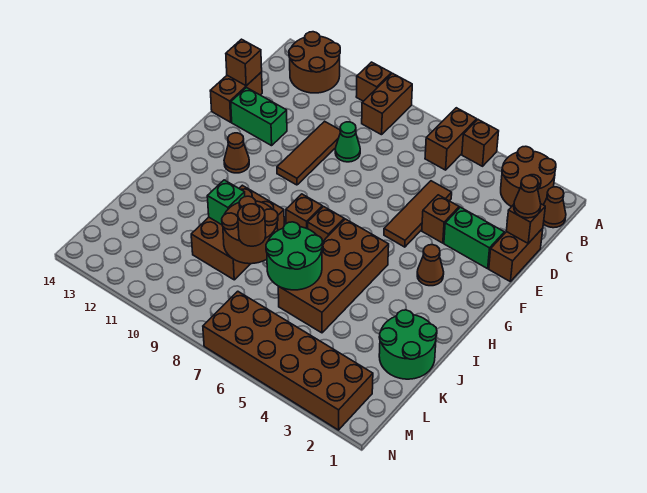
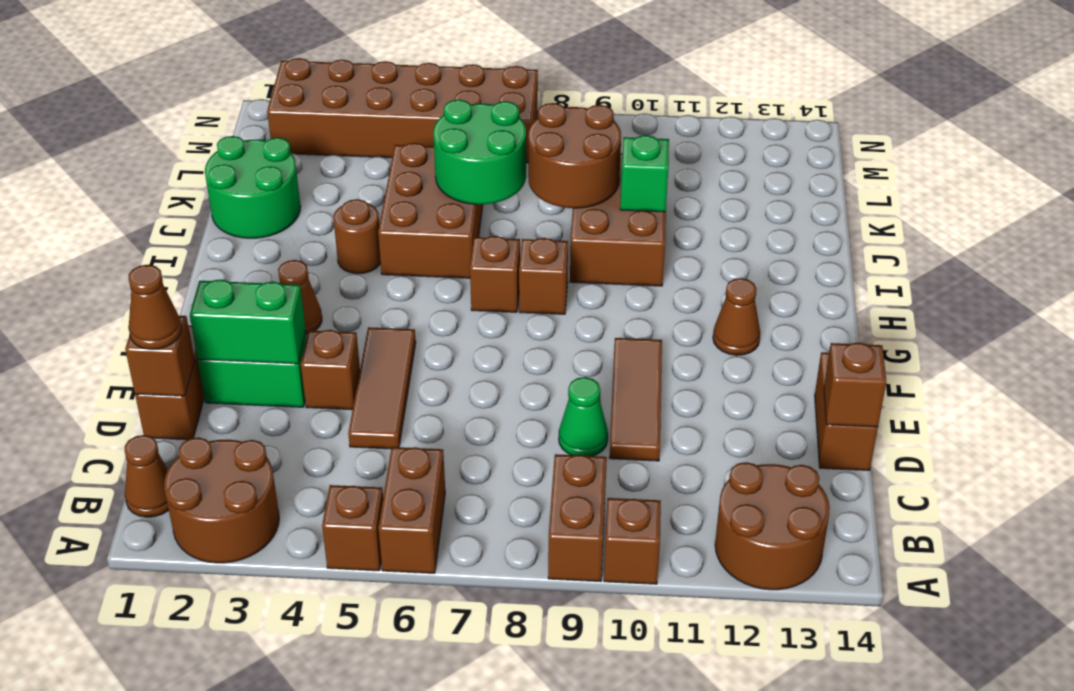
green brick E12:E13 level 1 -> green brick E2:E3 level 2
brown brick H5:K6 level 1 -> brown brick I5:K6 level 1
brown round brick K8 level 3 -> brown round brick I4 level 1

